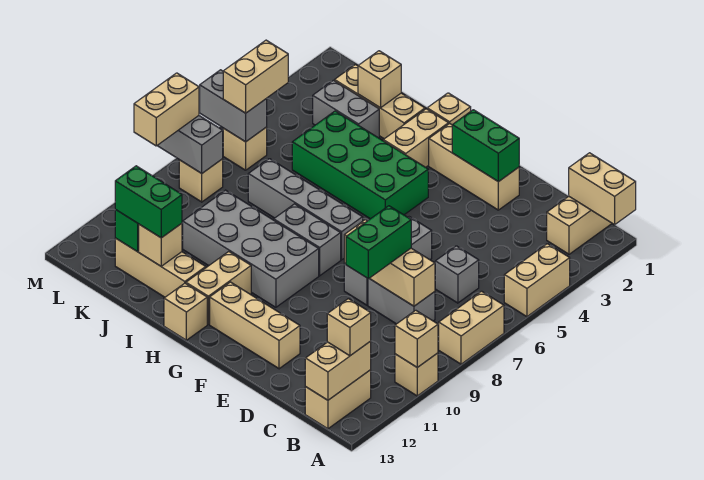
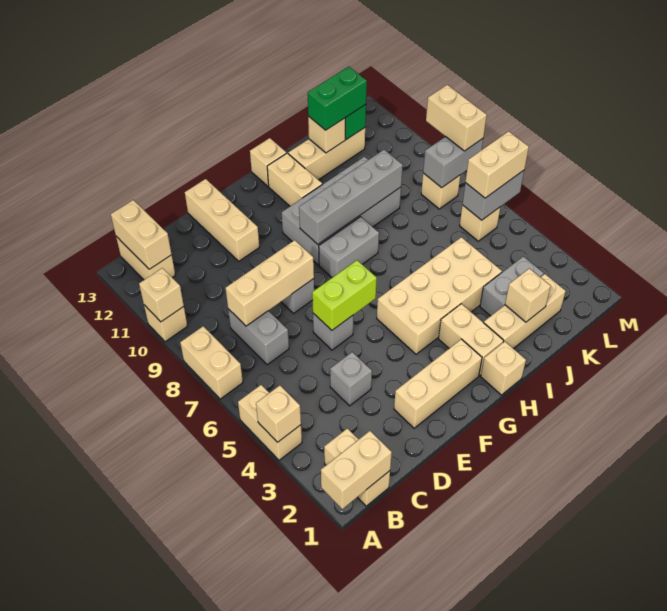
tan brick B12 level 3 -> tan brick A4 level 2
grey brick C6 level 1 -> grey brick D4 level 1
grey brick C8:D8 level 1 -> grey brick C7:C8 level 1
green brick D8:D9 level 3 -> none
green brick E2:F2 level 2 -> none
none -> lime brick E6:F6 level 2
tan brick E12:G12 level 1 -> tan brick E11:E13 level 1
green brick G4:J5 level 1 -> tan brick G4:J5 level 1
grey brick G7:J7 level 1 -> grey brick G9:J9 level 2
tan brick L5:L6 level 3 -> tan brick L6:M6 level 3

